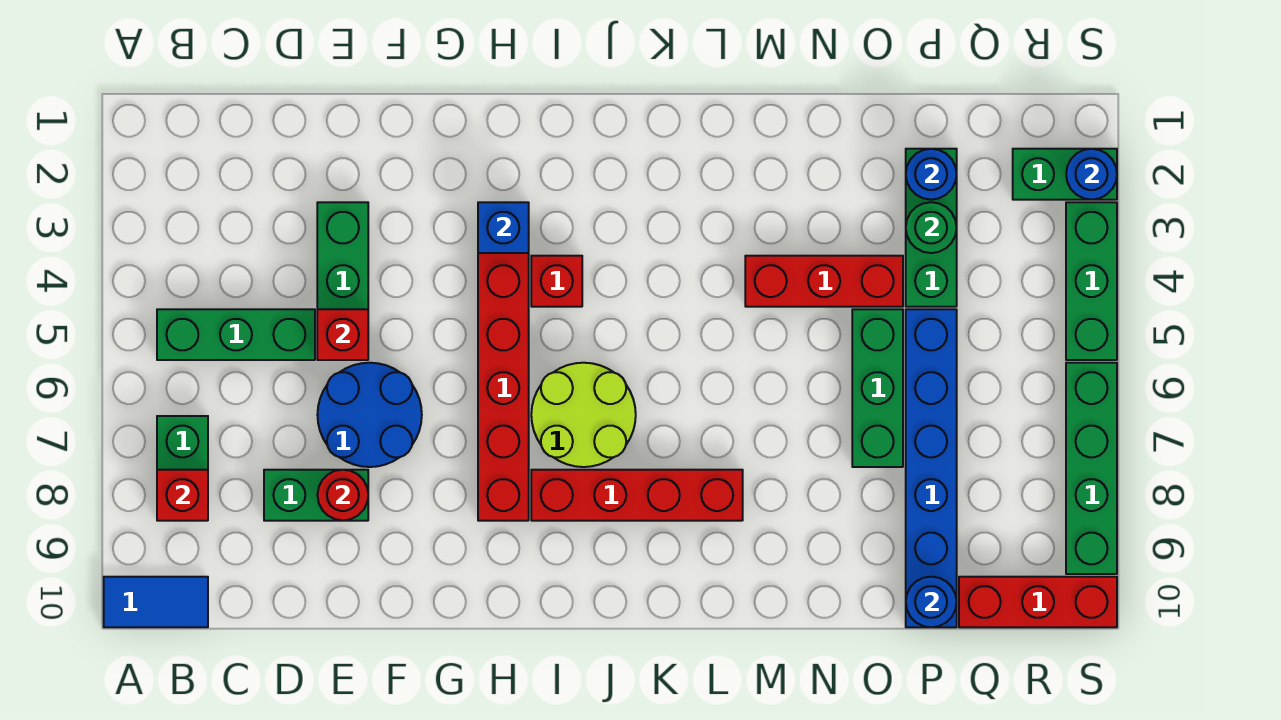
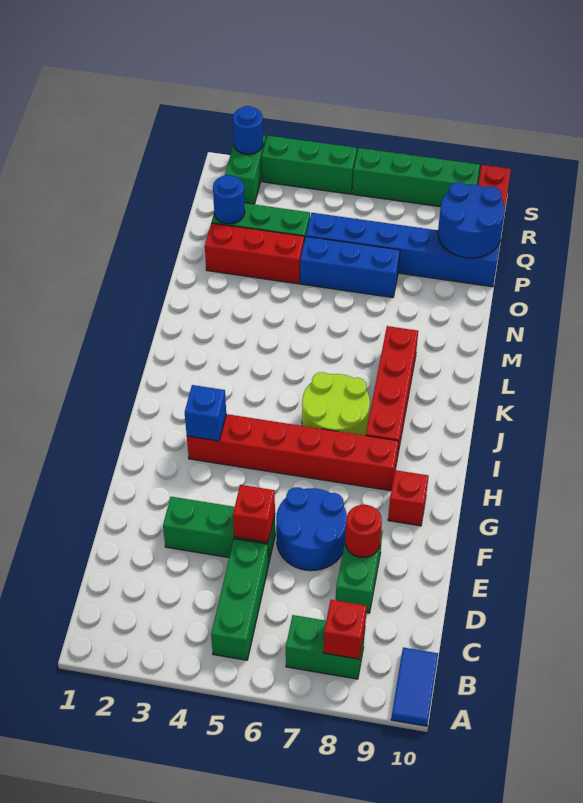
red brick I4 level 1 -> red brick G9 level 1
red brick M4:O4 level 1 -> red brick O2:O4 level 1
green brick O5:O7 level 1 -> blue brick O5:O7 level 1
green round brick P3 level 2 -> none
blue round brick P10 level 2 -> blue round brick P9:Q10 level 2

